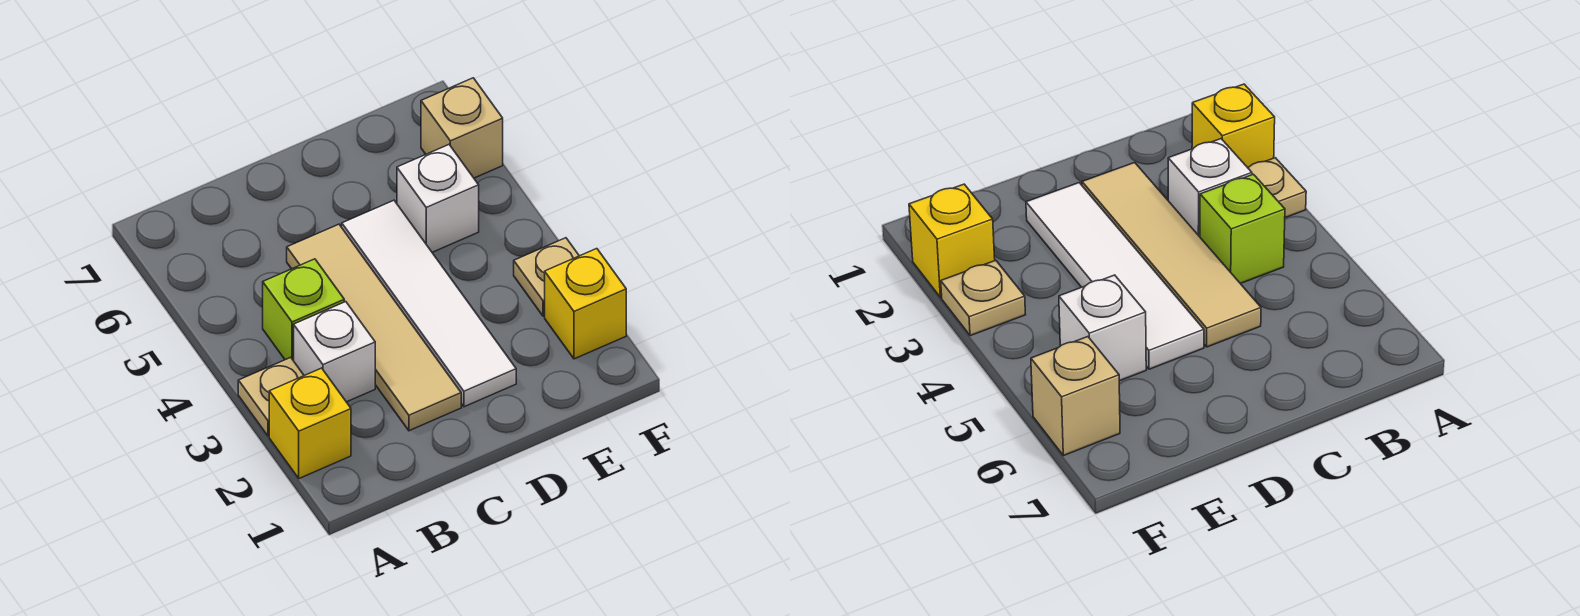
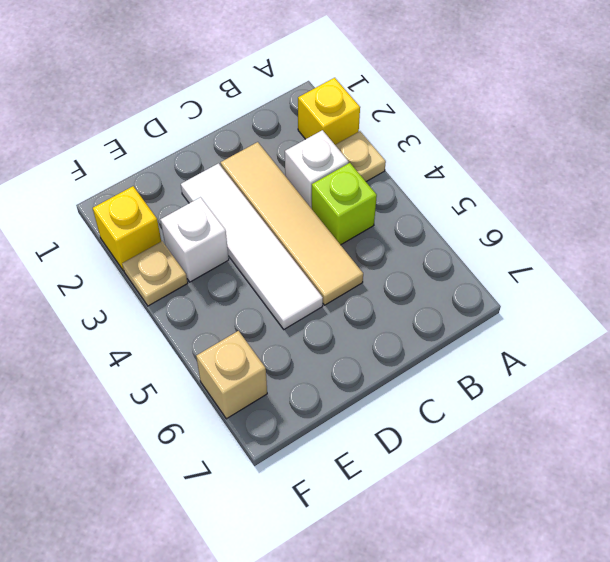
white brick E5 level 1 -> white brick E3 level 1

